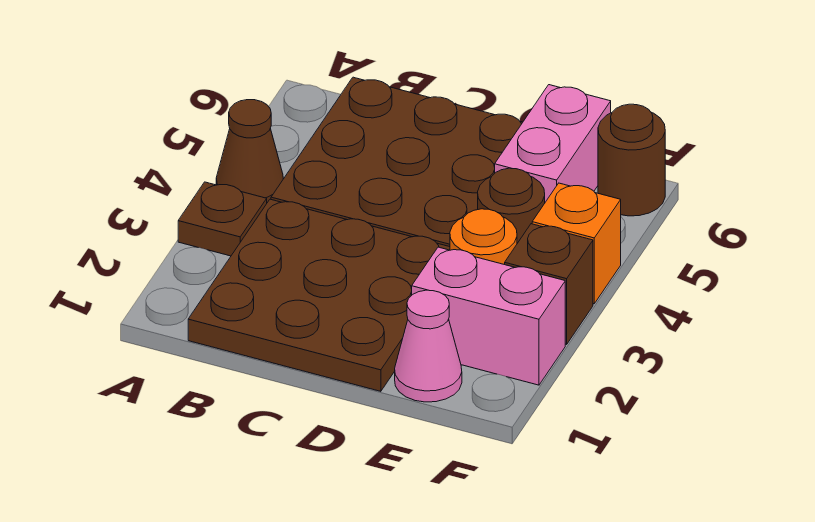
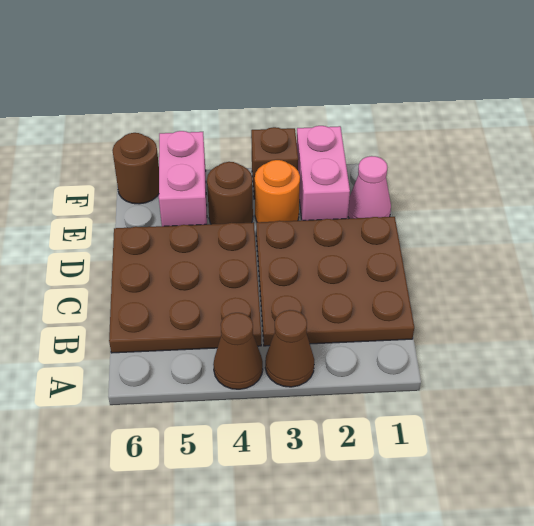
brown plate A3 level 1 -> brown cone A3 level 1
pink brick E5:E6 level 1 -> pink brick E5:F5 level 1
orange brick F4 level 1 -> none

